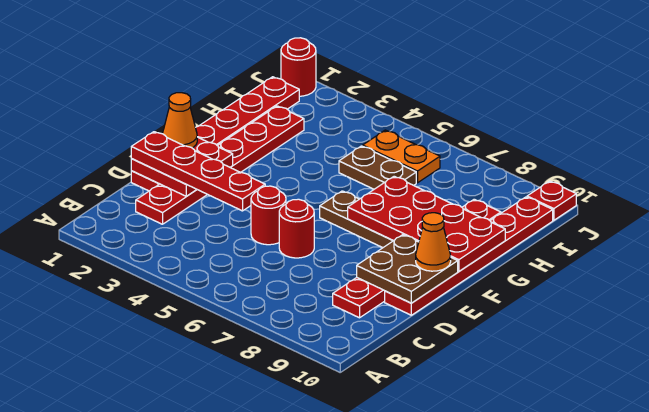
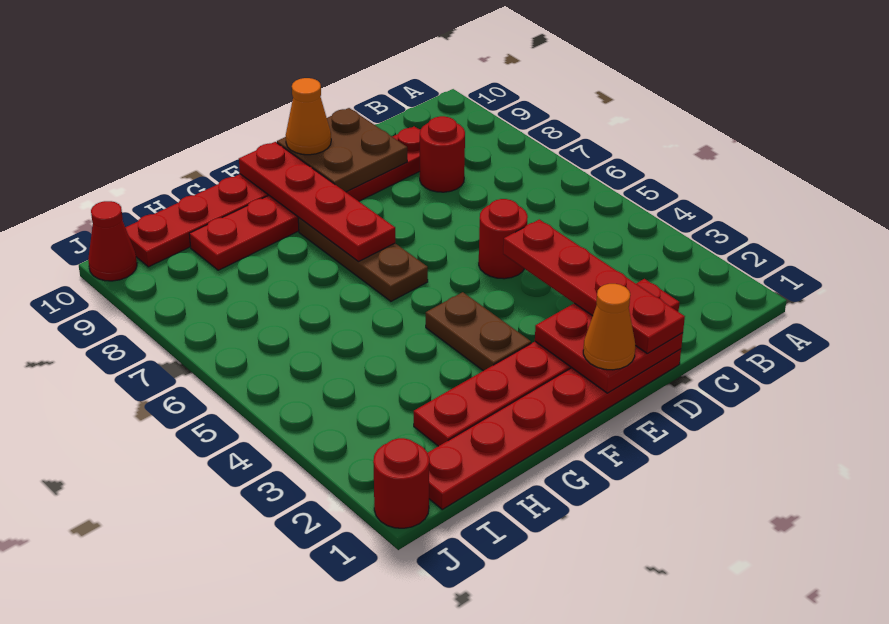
red round brick D6 level 1 -> red round brick C8 level 1
red plate F7:G10 level 2 -> red plate F7:F10 level 2
brown plate H5:H6 level 1 -> brown plate F3:F4 level 1
orange plate I5:I6 level 1 -> none
red plate J10 level 1 -> red cone J10 level 1

